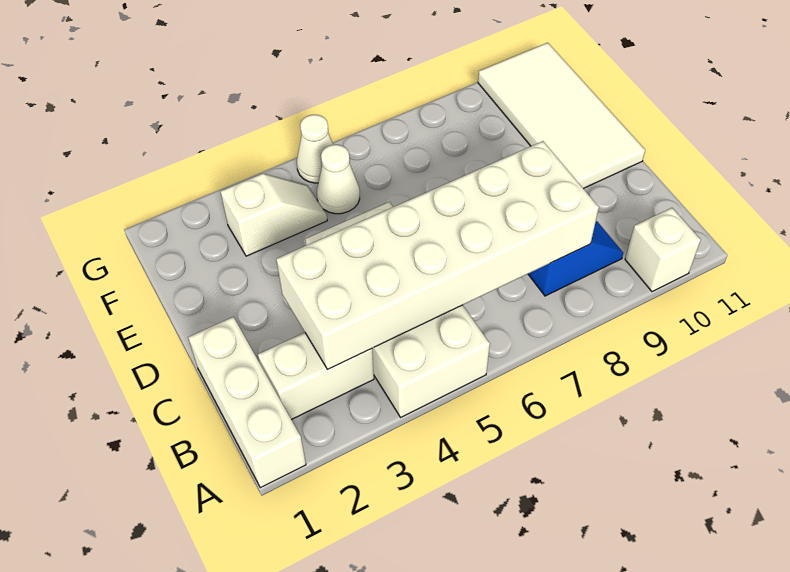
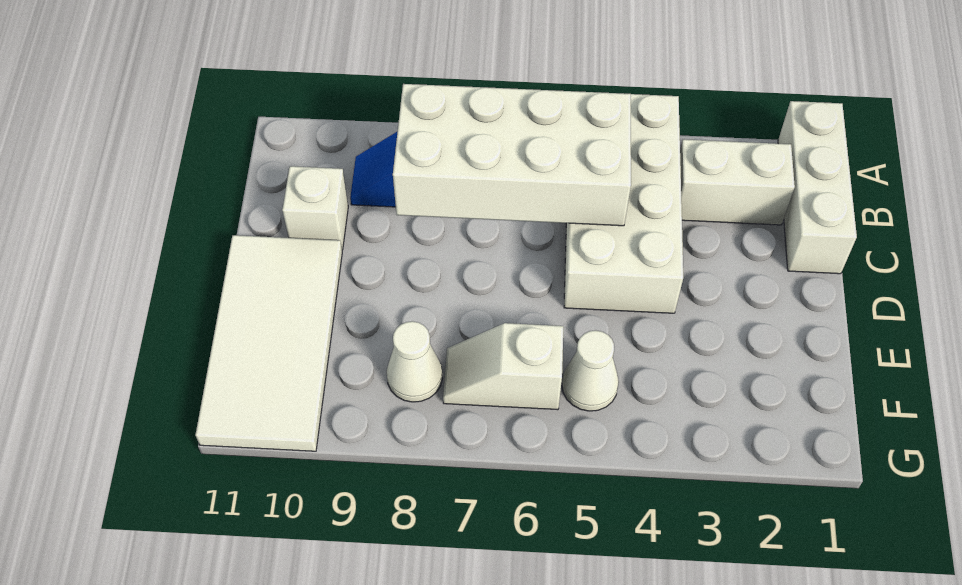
white brick A10 level 1 -> white brick C10 level 1
white brick B3:C8 level 2 -> white brick B5:C8 level 2
white slope F3:F4 level 1 top 3 -> white slope F6:F7 level 1 top 6
white cone G5 level 1 -> white cone F8 level 1

